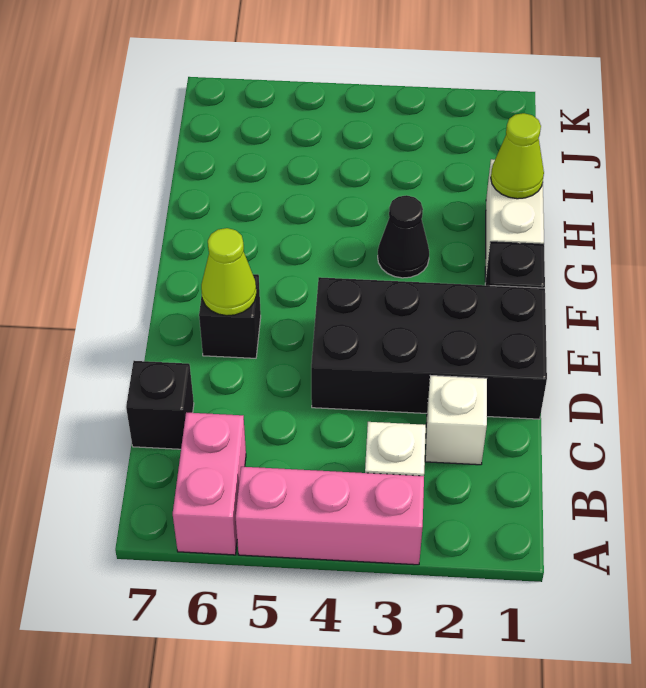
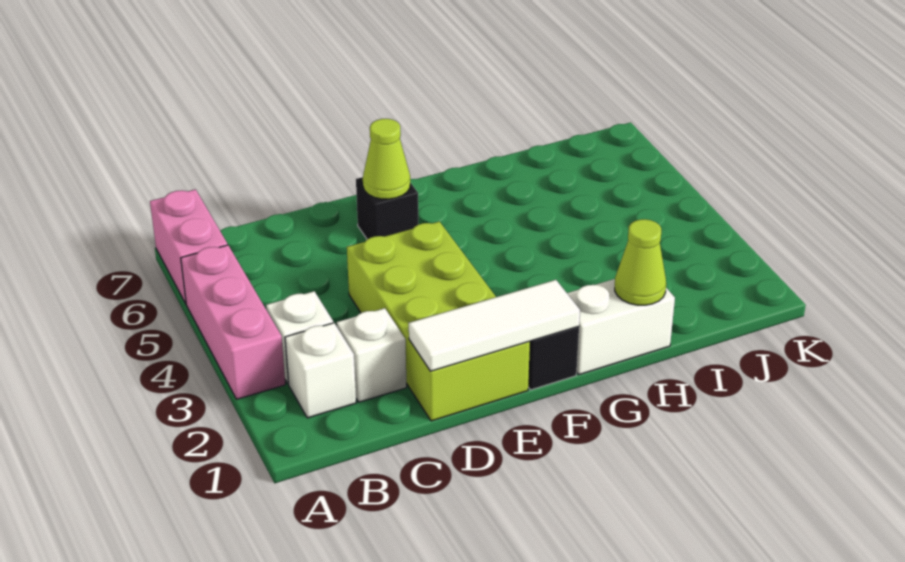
pink brick A6:B6 level 1 -> pink brick A6:A7 level 1
none -> white brick B2 level 1
black brick C7 level 1 -> none
black brick D1:E4 level 1 -> lime brick D1:E4 level 1
none -> white tile D1:F1 level 2
black cone G3 level 1 -> none

